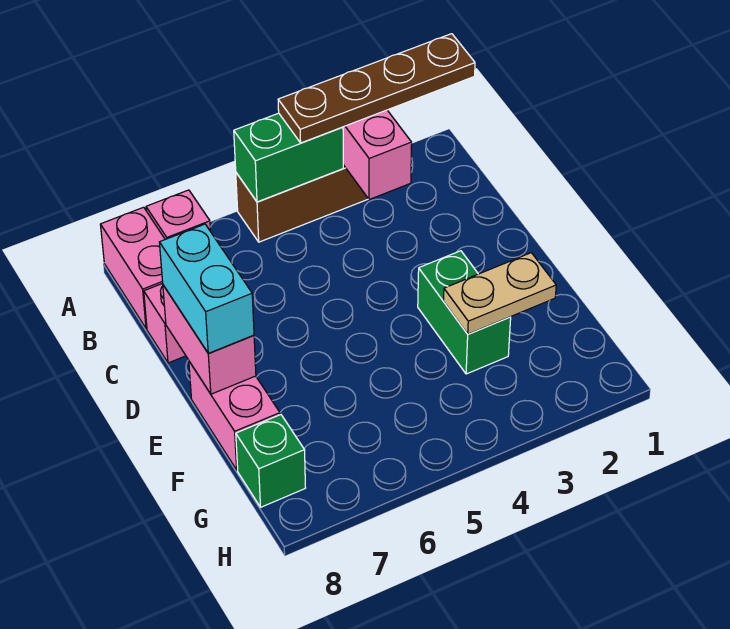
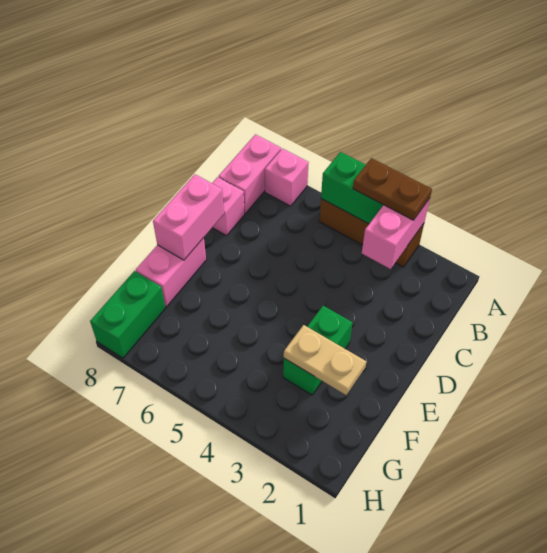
brown plate A1:A4 level 3 -> brown plate A3:A4 level 3
cyan brick D8:E8 level 3 -> none
green brick G8 level 1 -> green brick G8:H8 level 1

